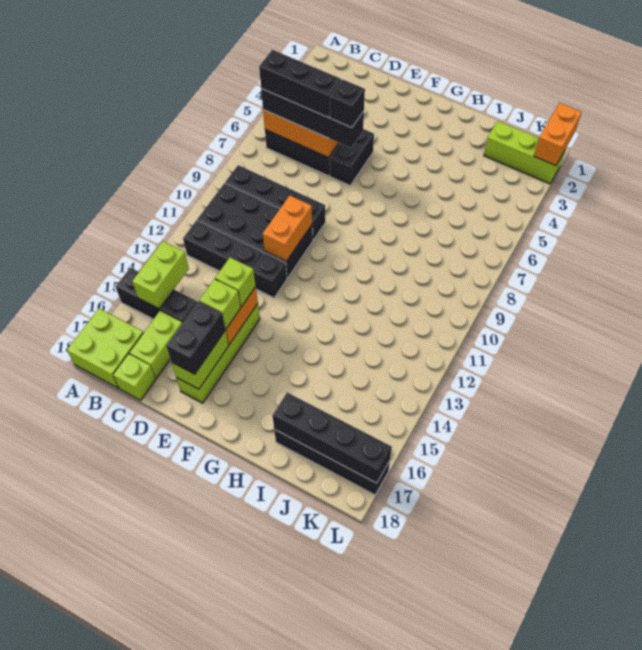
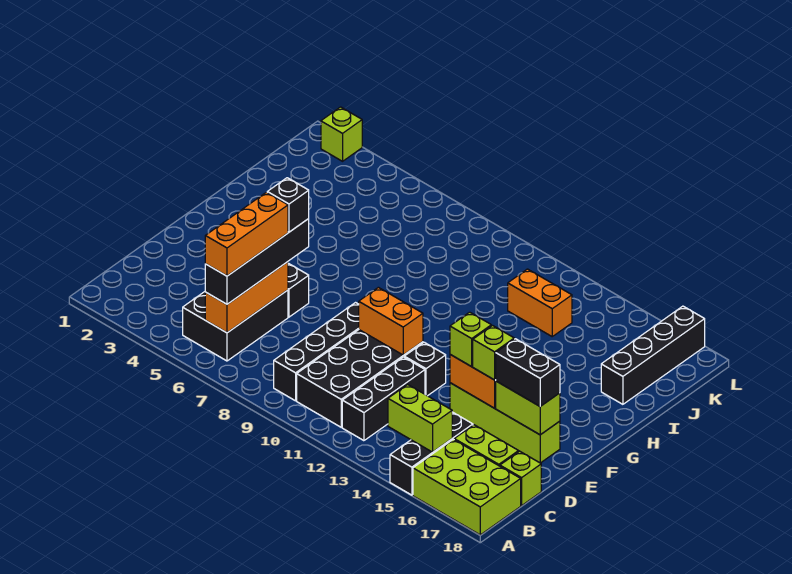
lime brick A17:B18 level 1 -> lime brick A16:B18 level 1
black brick B6:D6 level 4 -> orange brick B6:D6 level 4
black brick I17:L17 level 2 -> none
lime brick J2:L2 level 1 -> lime brick L2 level 1
orange brick L1:L2 level 2 -> orange brick J12:J13 level 1

